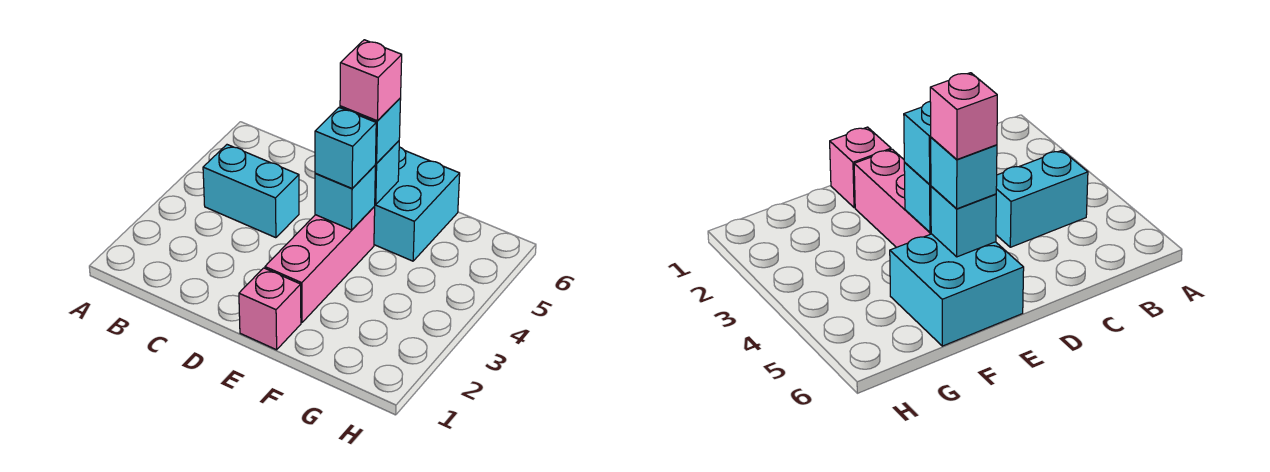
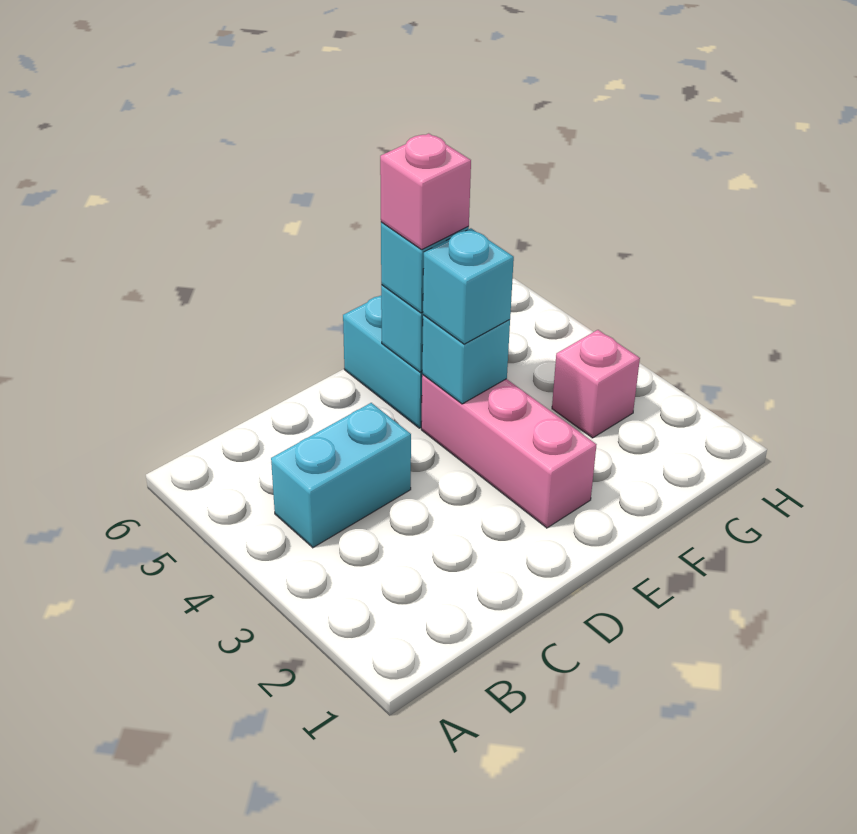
pink brick E1 level 1 -> pink brick G3 level 1

